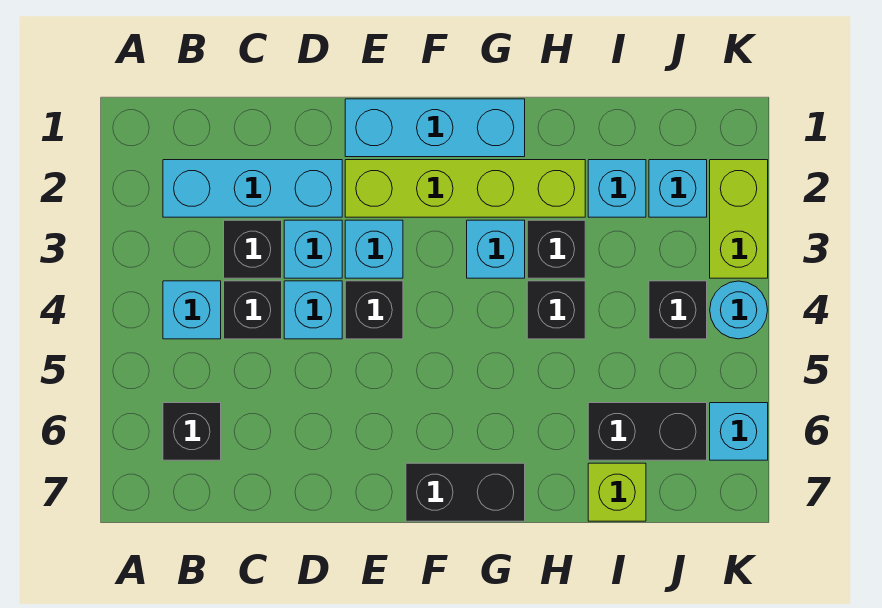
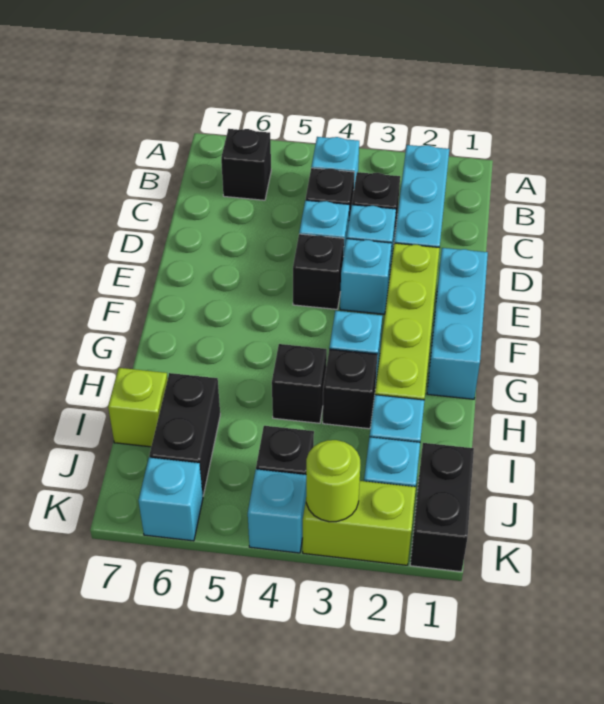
black brick F7:G7 level 1 -> black brick J1:K1 level 1
none -> lime round brick K3 level 2
cyan round brick K4 level 1 -> cyan brick K4 level 1

